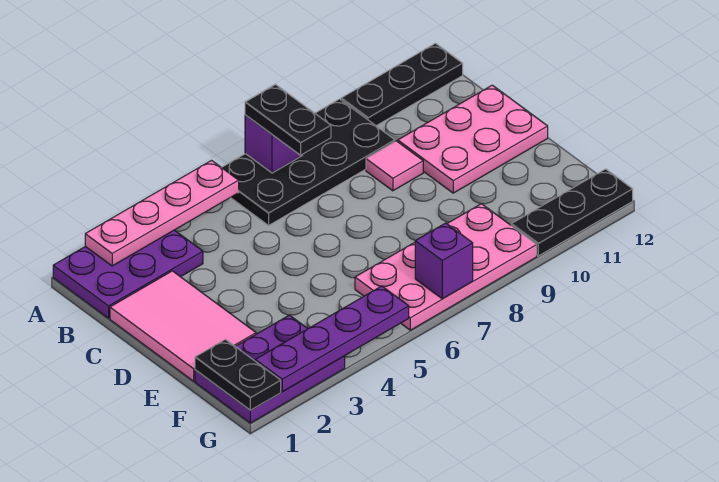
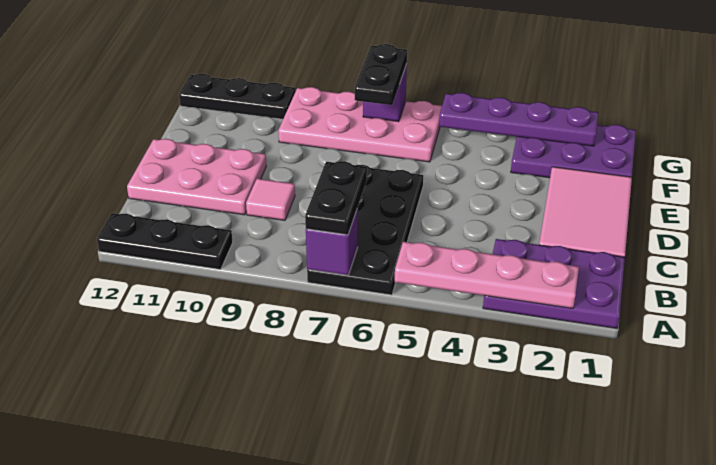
black plate A6:B9 level 1 -> black plate A6:D7 level 1
black plate F1:G1 level 2 -> black plate F7:G7 level 3

